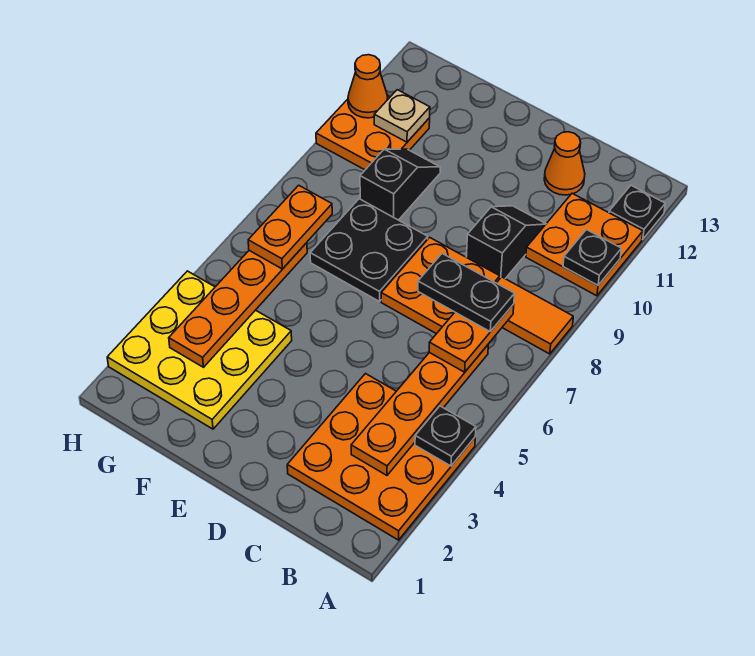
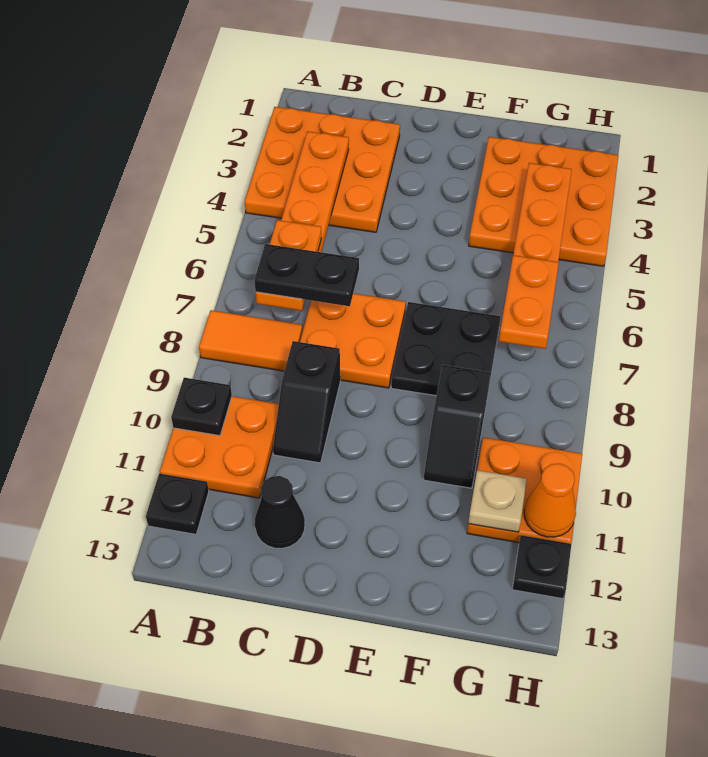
black plate A4 level 2 -> black plate H12 level 1
orange cone C12 level 1 -> black cone C12 level 1
yellow plate F2:H4 level 1 -> orange plate F2:H4 level 1

